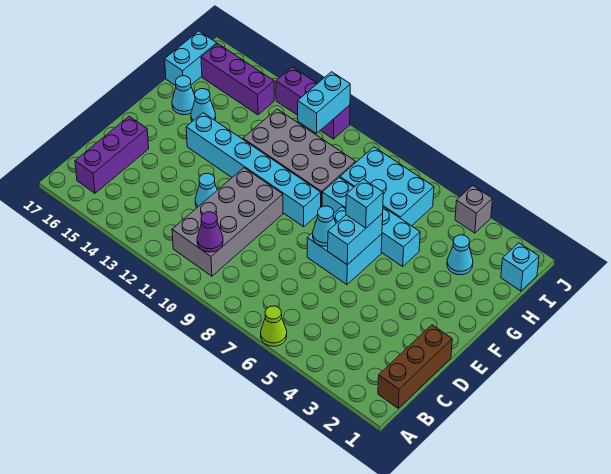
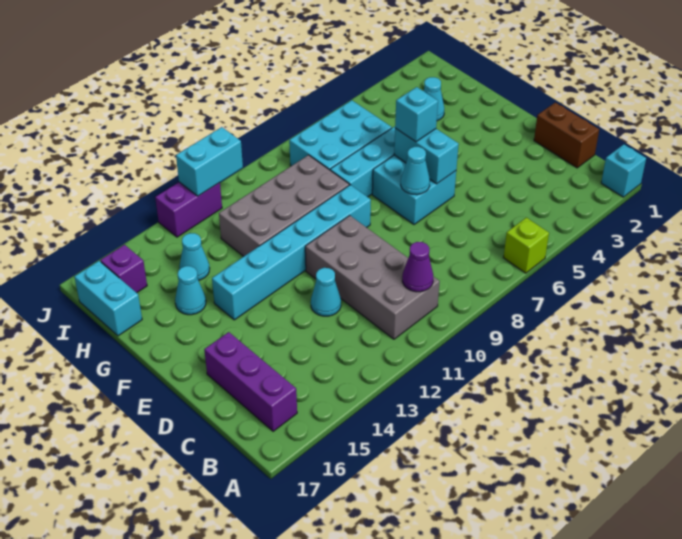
lime cone A6 level 1 -> lime brick A6 level 1
brown brick B1:D1 level 1 -> brown brick C1:D1 level 1
cyan cone G16 level 1 -> cyan cone H14 level 1
cyan brick I1 level 1 -> cyan brick A1 level 1
cyan brick I11:J11 level 2 -> cyan brick J11:J12 level 2
purple brick I14:I16 level 1 -> purple brick I16 level 1
grey brick J4 level 1 -> none
purple brick J11:J13 level 1 -> purple brick J12:J13 level 1

